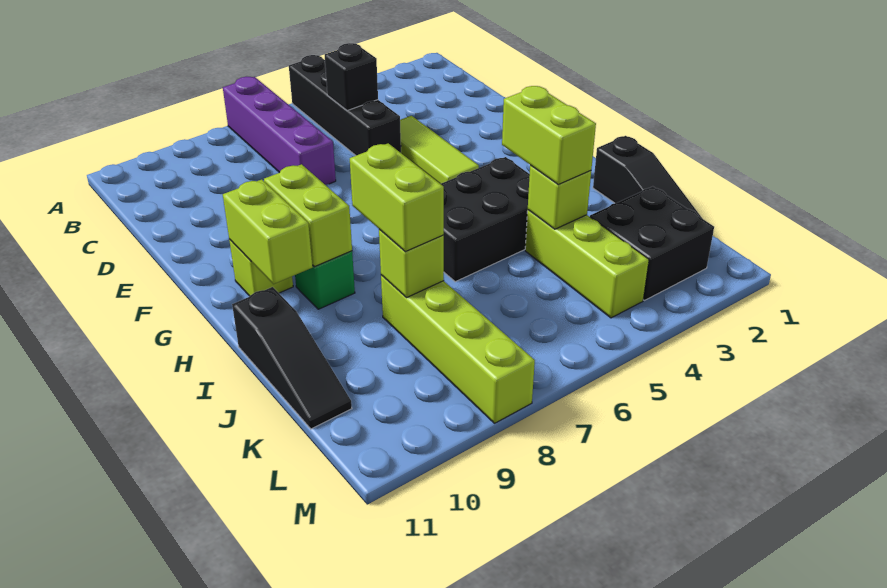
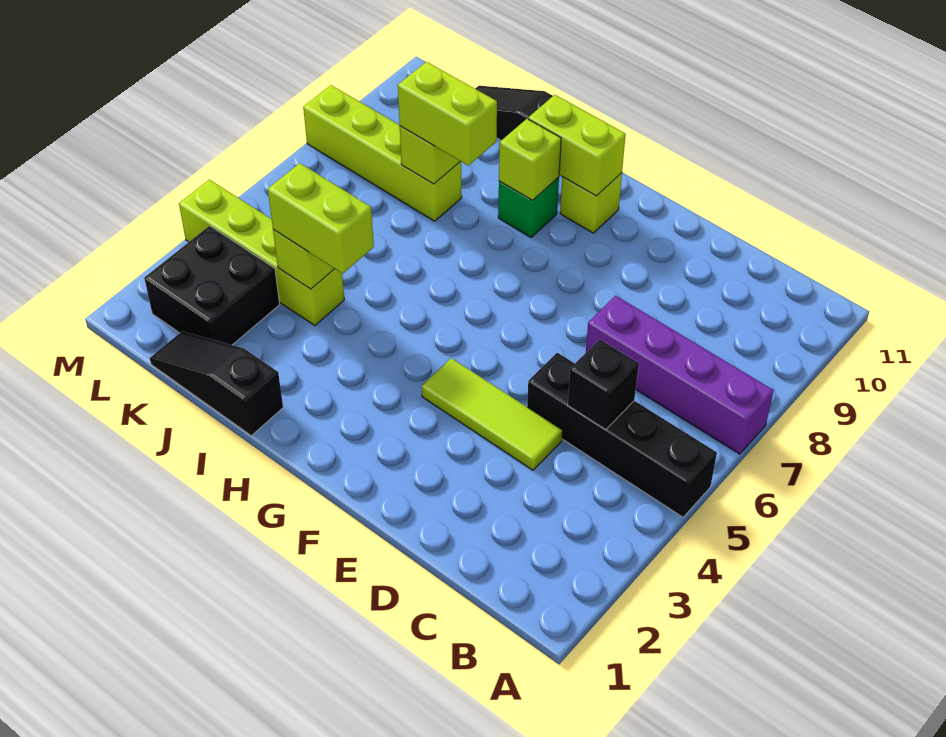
lime brick G9:H9 level 2 -> lime brick H9 level 2
black brick H4:I6 level 1 -> none
lime brick J4:L4 level 1 -> lime brick J4:M4 level 1

